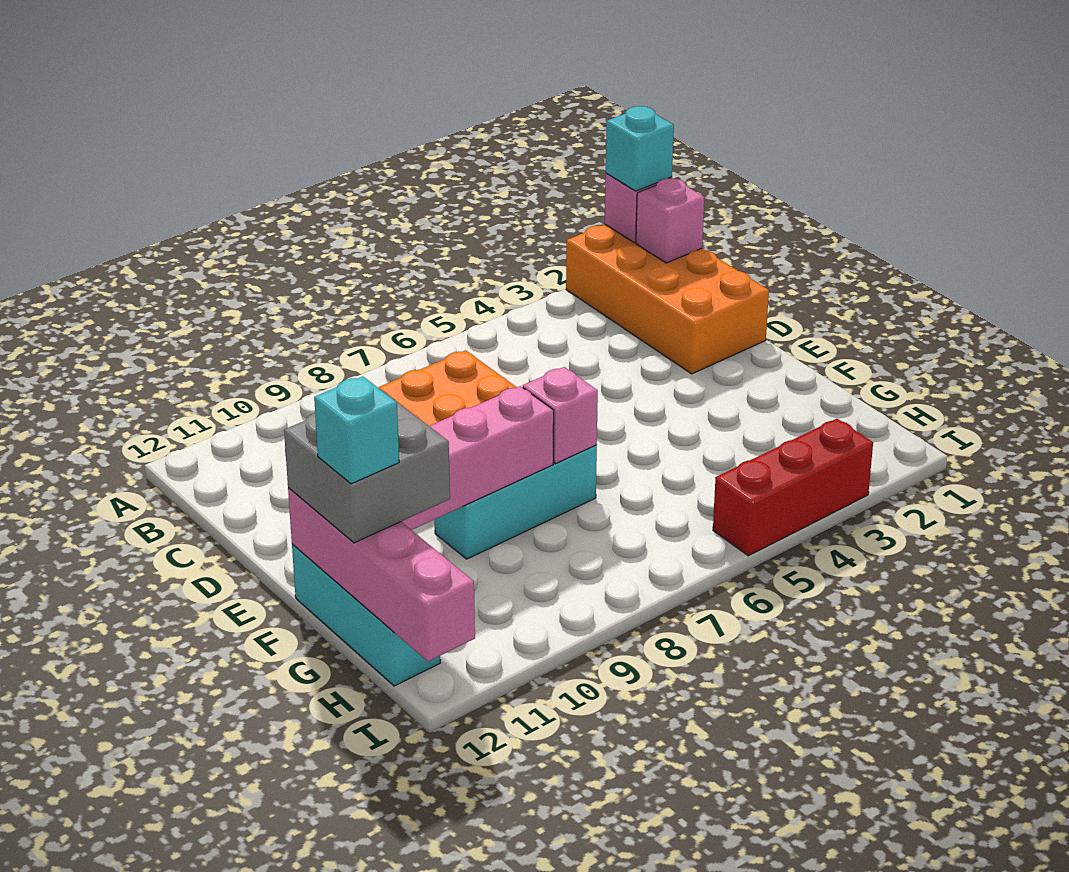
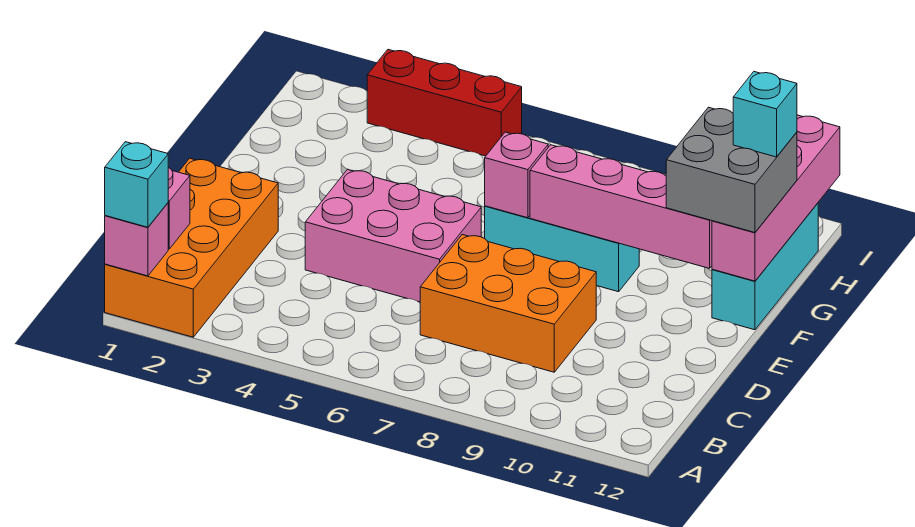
none -> pink brick D4:E6 level 1

